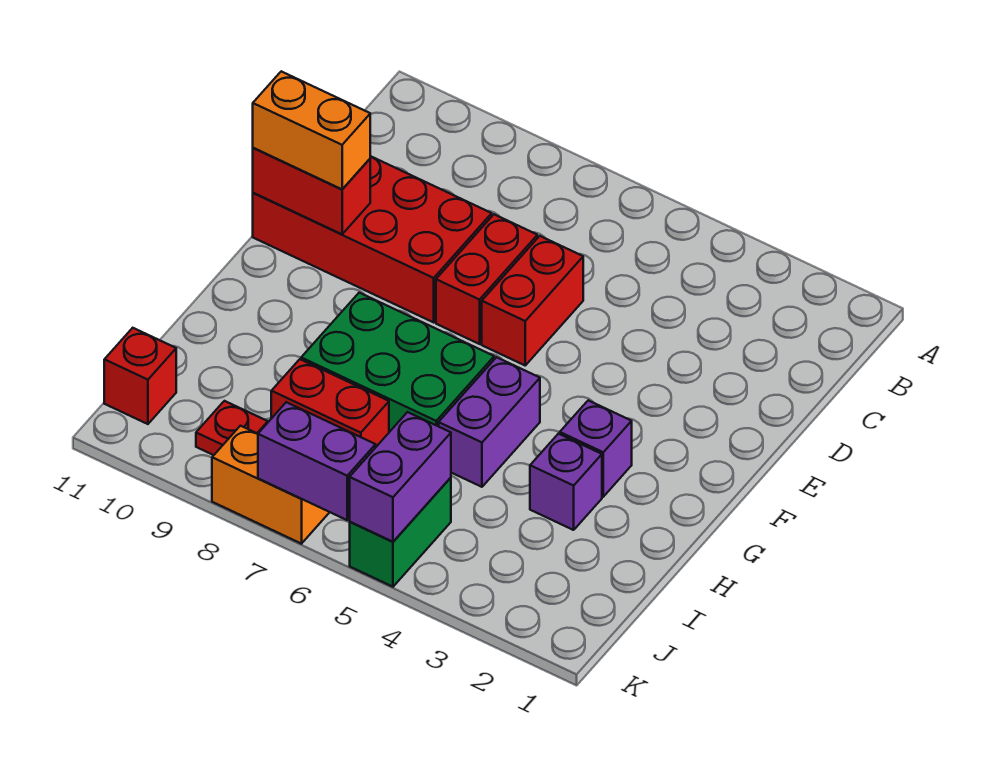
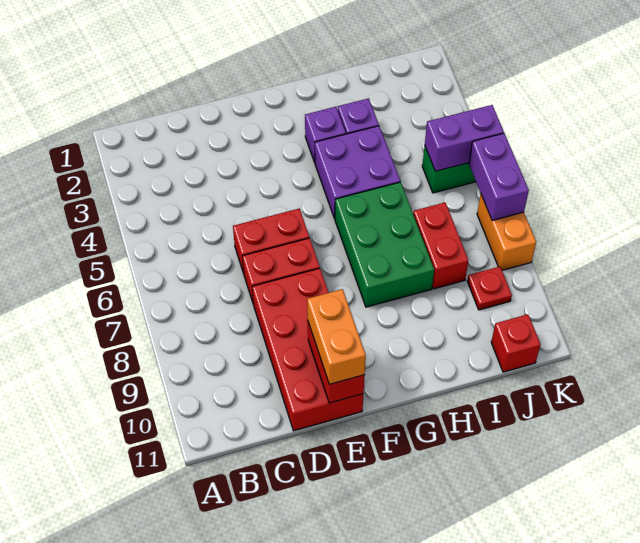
purple brick G5:H5 level 1 -> purple brick G4:H5 level 1

